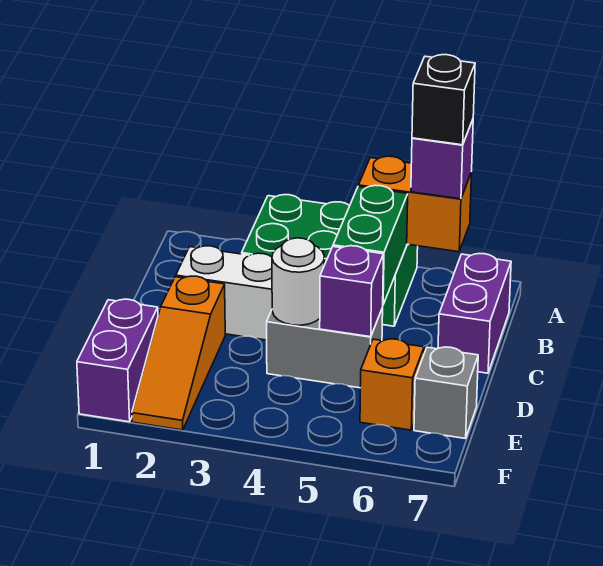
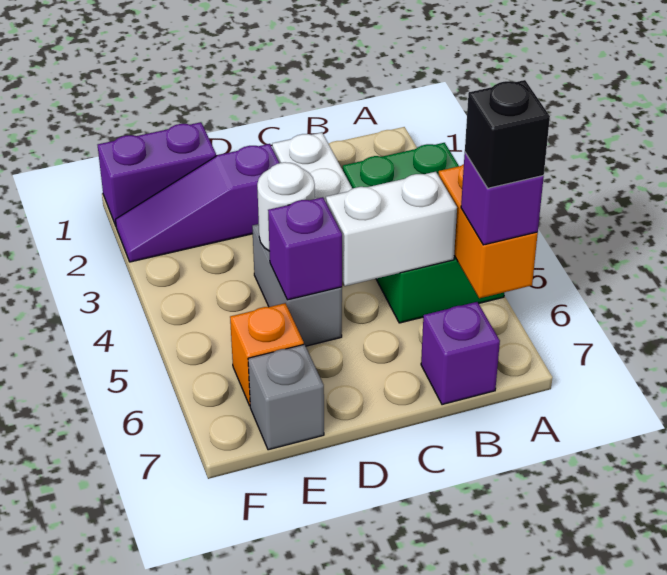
green brick B5:C5 level 2 -> white brick B5:C5 level 2
purple brick B7:C7 level 1 -> purple brick B7 level 1
orange slope D2:F2 level 1 top D -> purple slope D2:F2 level 1 top D

